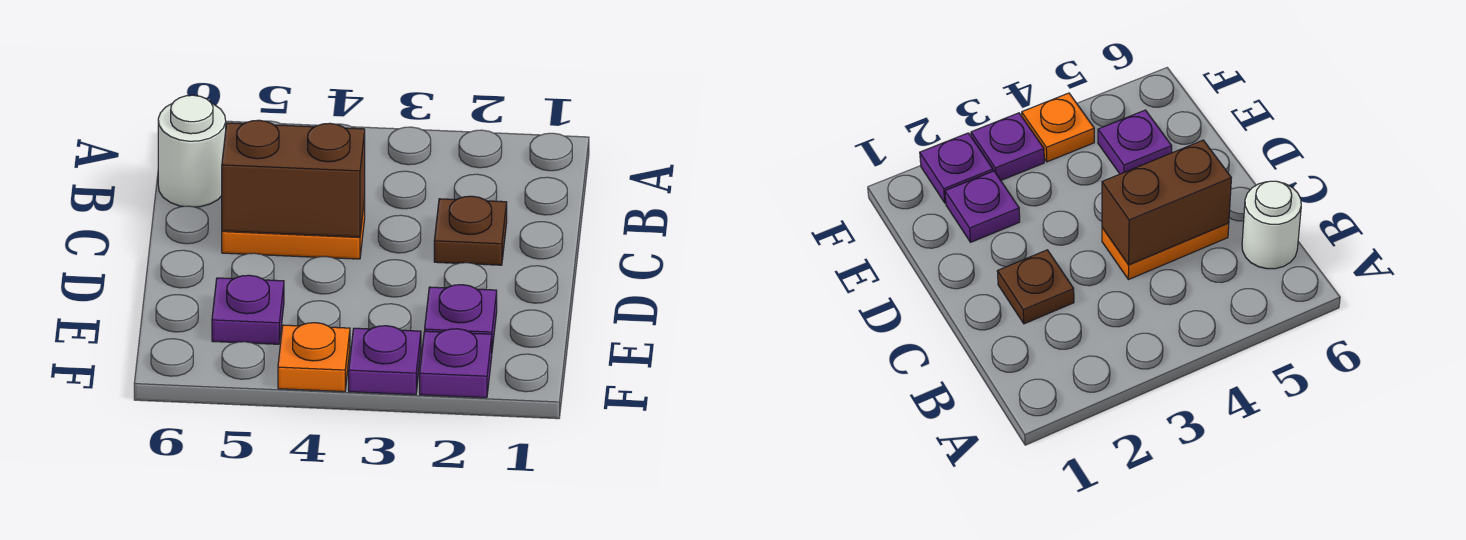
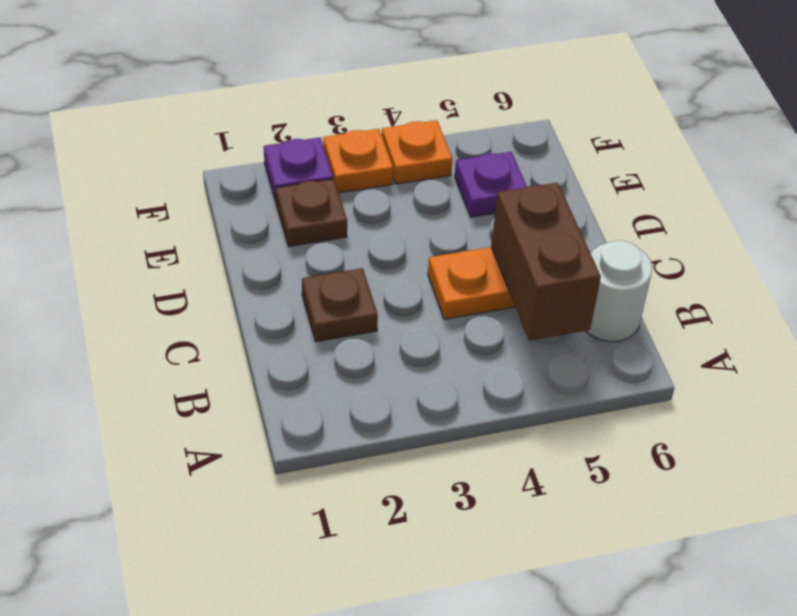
brown brick C4:C5 level 2 -> brown brick B5:C5 level 2
purple plate E2 level 1 -> brown plate E2 level 1
purple plate F3 level 1 -> orange plate F3 level 1

